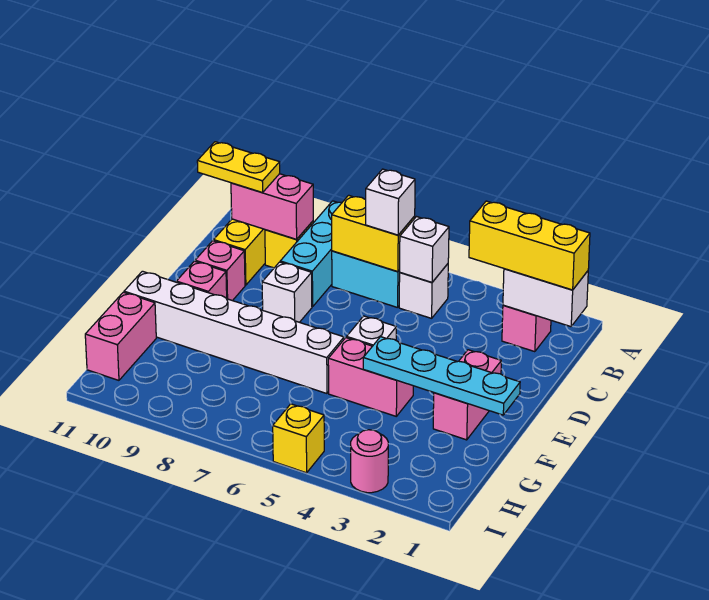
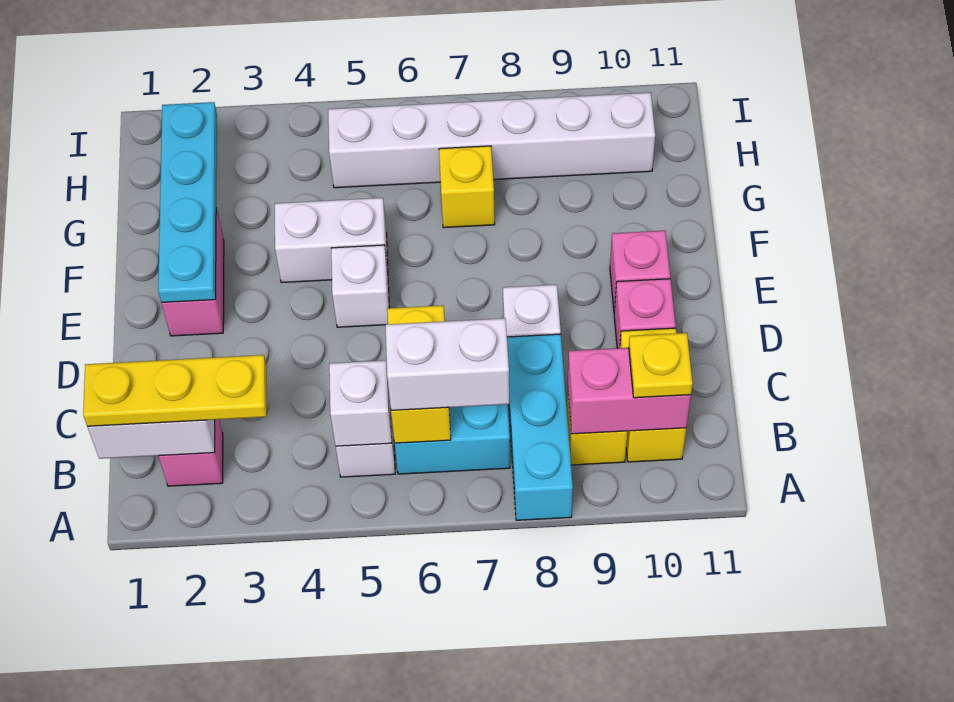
yellow brick B1:B3 level 3 -> yellow plate B1:B3 level 3
yellow brick B6:B7 level 2 -> yellow brick B6:C6 level 2
white brick B6 level 3 -> white brick B6:B7 level 3
yellow plate B10:B11 level 3 -> yellow plate B10 level 3
cyan plate F1:F4 level 2 -> cyan plate E2:H2 level 2
pink brick F4:F5 level 1 -> white brick F4:F5 level 1
white brick F6:F11 level 1 -> white brick H5:H10 level 1
pink brick G11:H11 level 1 -> none
pink round brick I3 level 1 -> none
yellow brick I5 level 1 -> yellow brick G7 level 1

